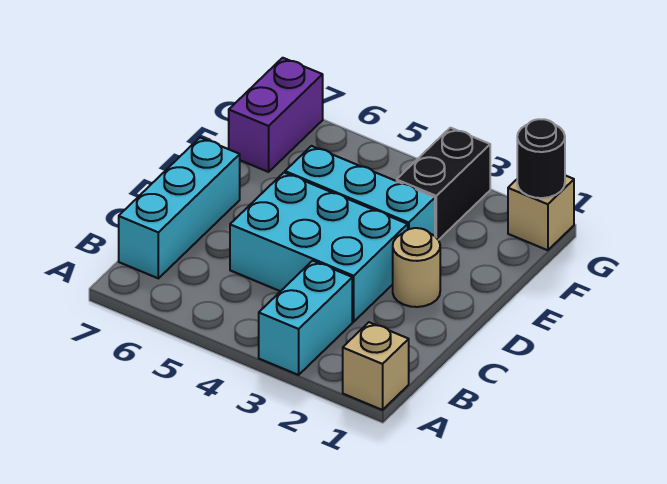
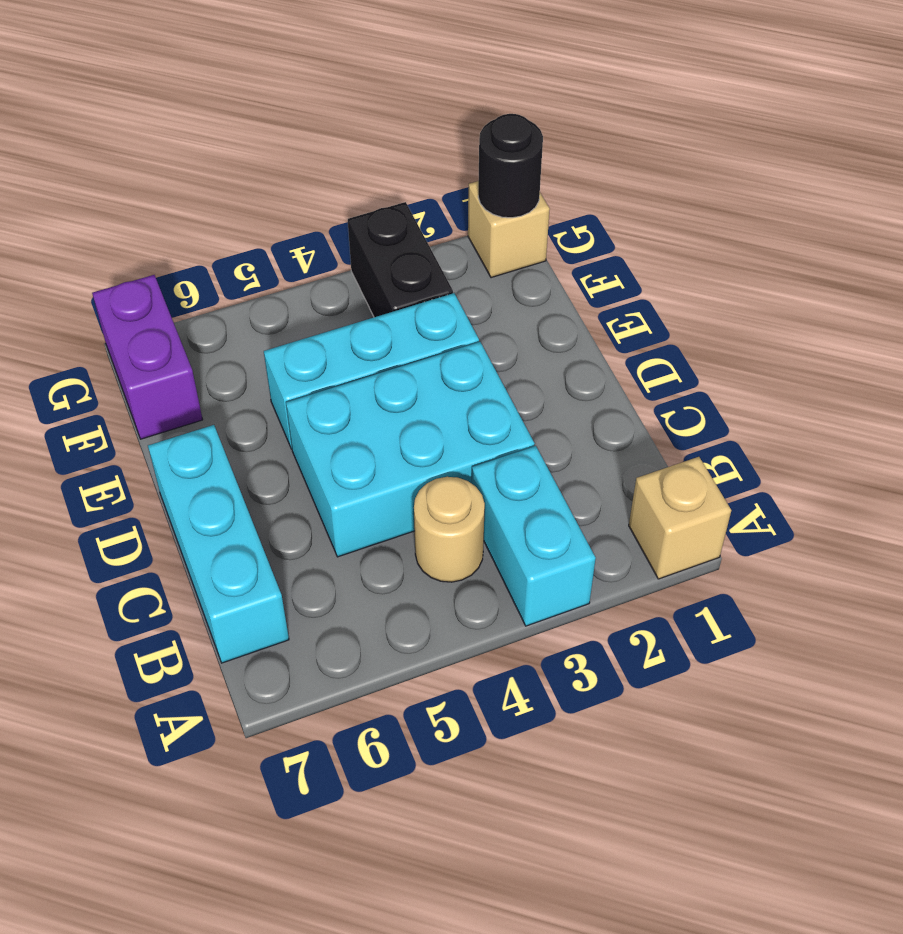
tan round brick D2 level 1 -> tan round brick B4 level 1

